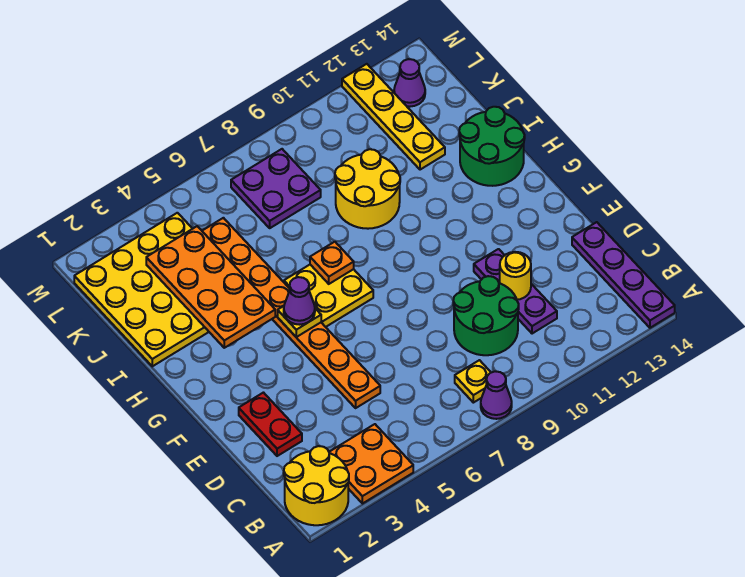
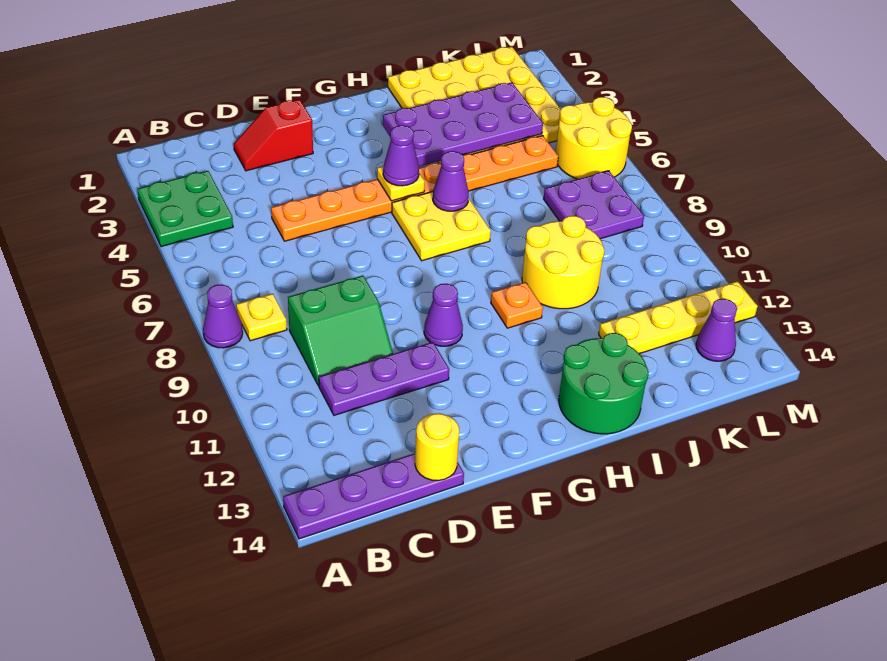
yellow round brick A1:B2 level 1 -> yellow round brick L5:M6 level 1
orange plate A3:B4 level 1 -> green plate A3:B4 level 1
green round brick C9:D10 level 1 -> green slope C9:D10 level 1 top 9
red plate D2:E2 level 1 -> red slope D2:E2 level 1 top E
yellow round brick D11 level 2 -> yellow round brick D14 level 2
none -> purple cone F10 level 1
orange plate H3:K4 level 2 -> purple plate H3:K4 level 2
none -> purple cone H6 level 2
orange plate H7 level 2 -> orange plate H10 level 1

